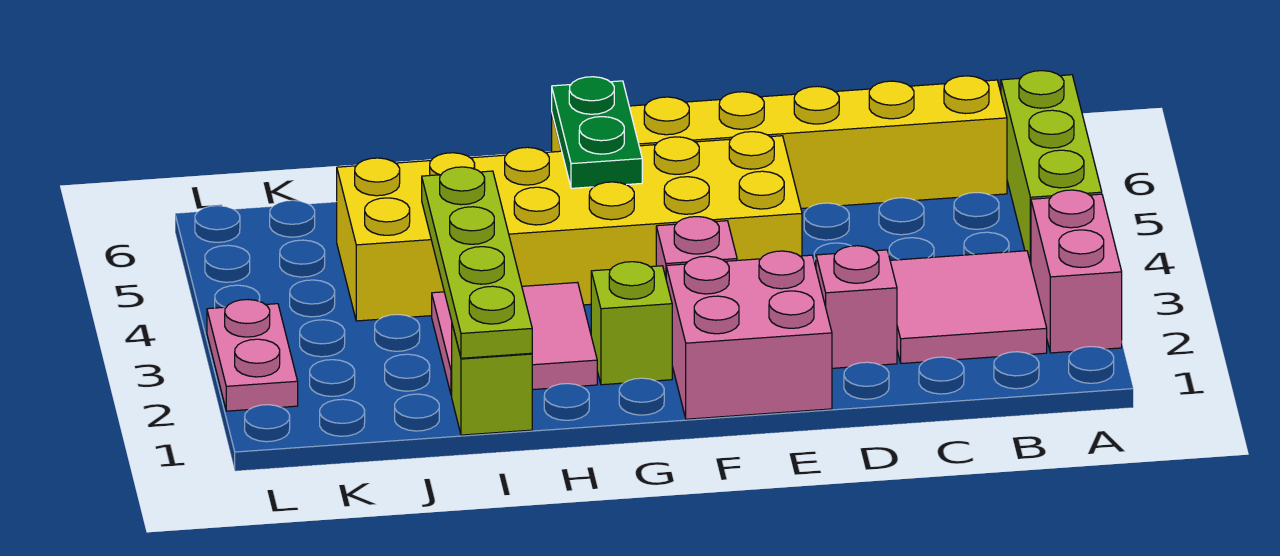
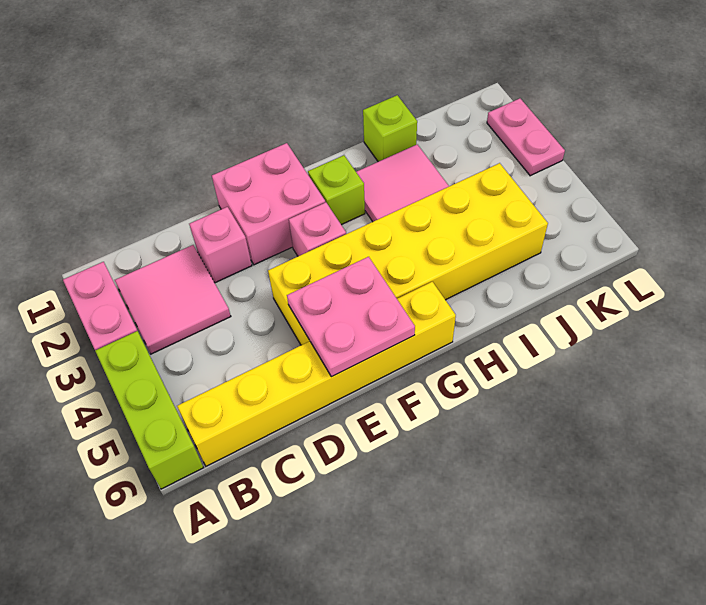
none -> pink plate E5:F6 level 2
green plate G5:G6 level 2 -> none
lime plate I1:I4 level 2 -> none

